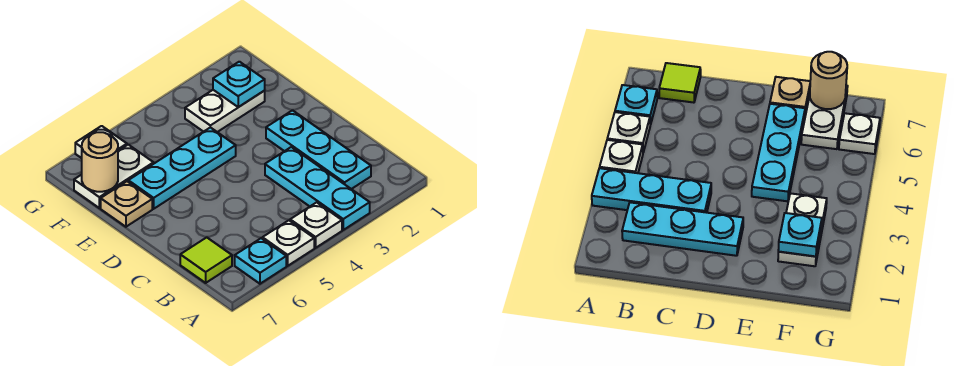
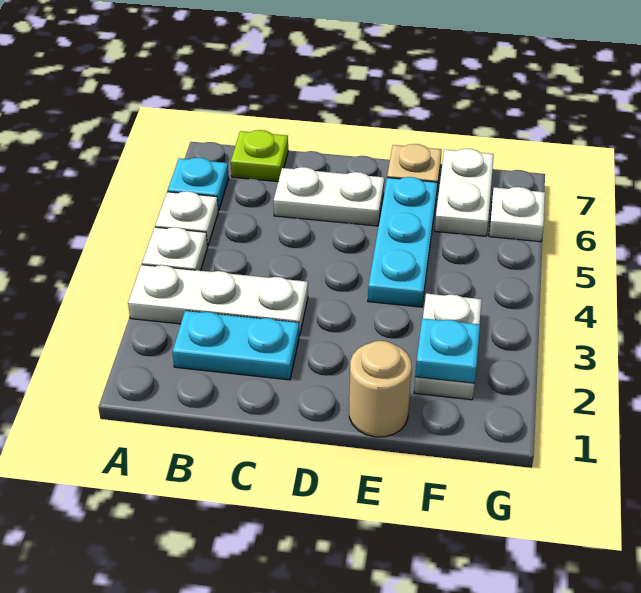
cyan plate A3:C3 level 1 -> white plate A3:C3 level 1
cyan plate B2:D2 level 1 -> cyan plate B2:C2 level 1
lime tile B7 level 1 -> lime plate B7 level 1
none -> white plate C6:D6 level 1
tan round brick F7 level 2 -> tan round brick E1 level 1

